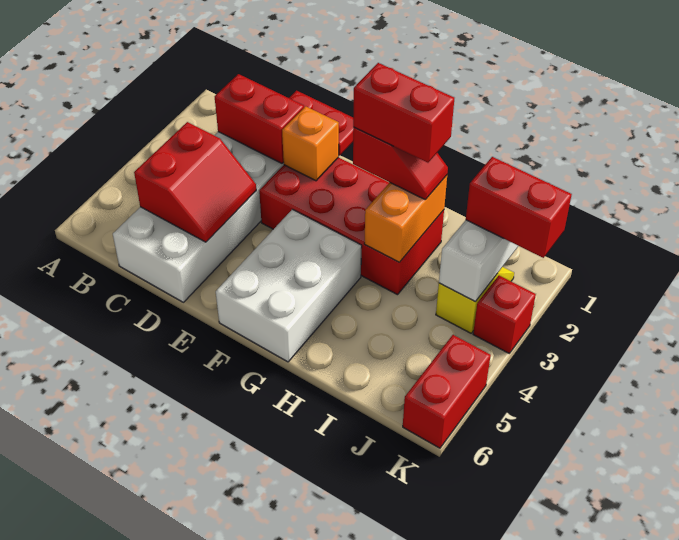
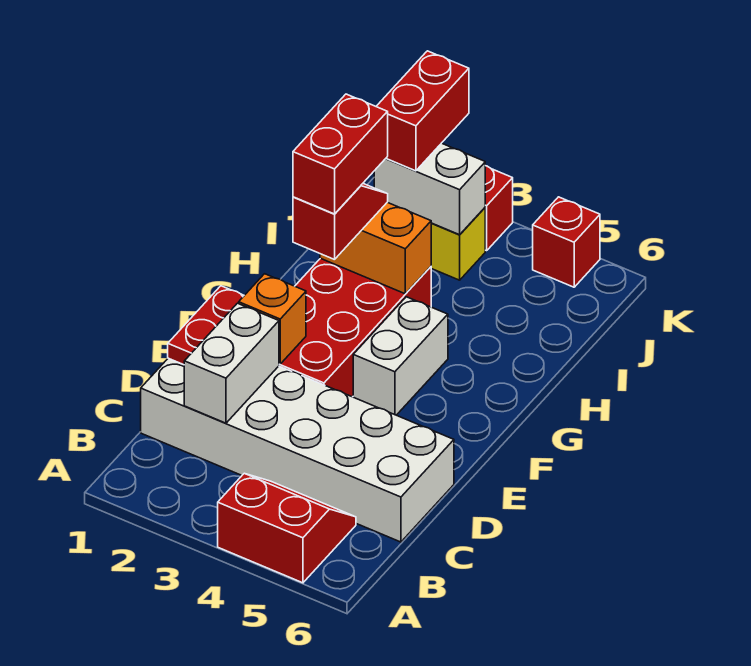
red brick C2:D2 level 2 -> white brick C2:D2 level 2
red slope C4:D5 level 2 top C -> red slope A4:B5 level 1 top A
white brick F4:G6 level 1 -> white brick F4:G4 level 1
red brick K5:K6 level 1 -> red brick K5 level 1

